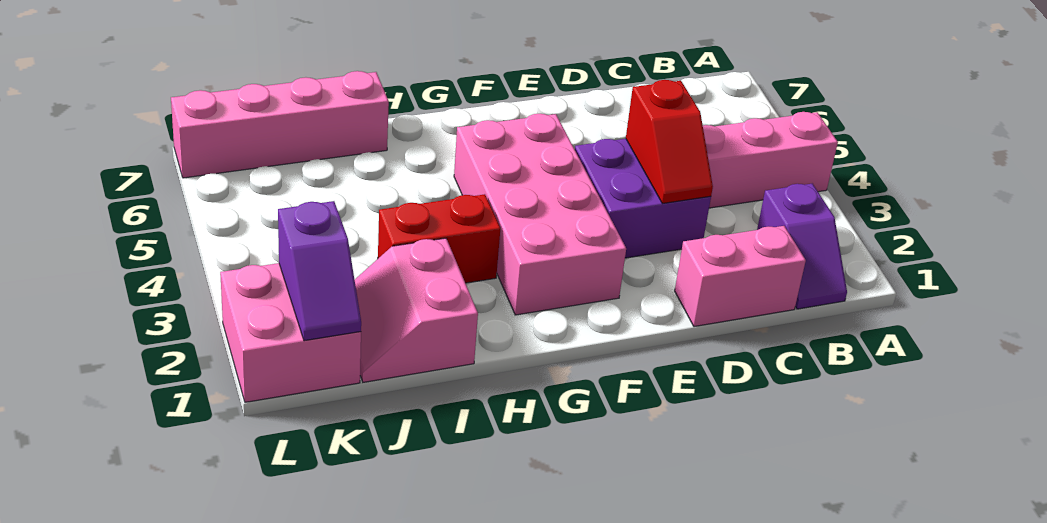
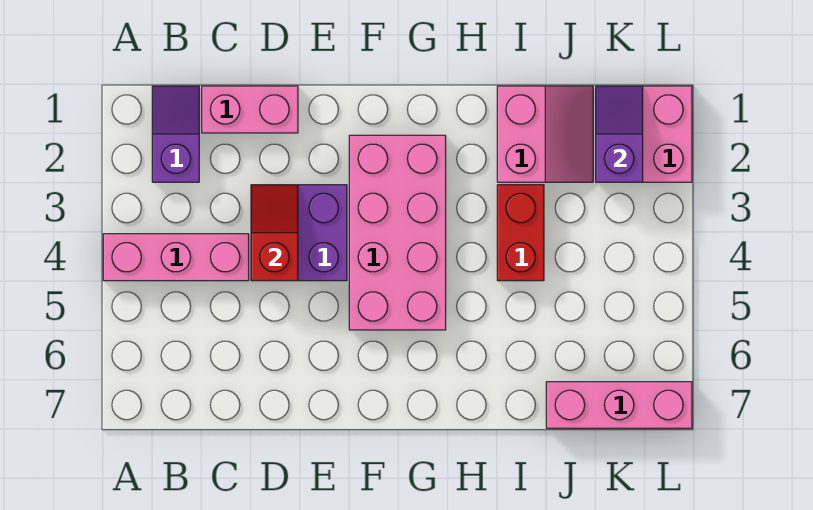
red brick H3:I3 level 1 -> red brick I3:I4 level 1
pink brick I7:L7 level 1 -> pink brick J7:L7 level 1

